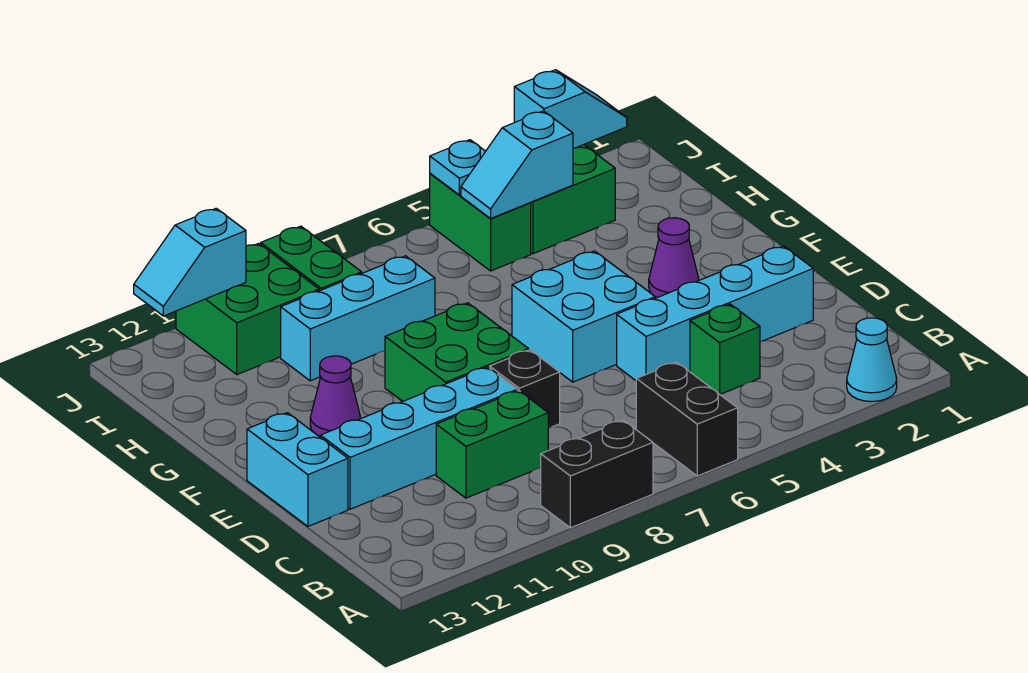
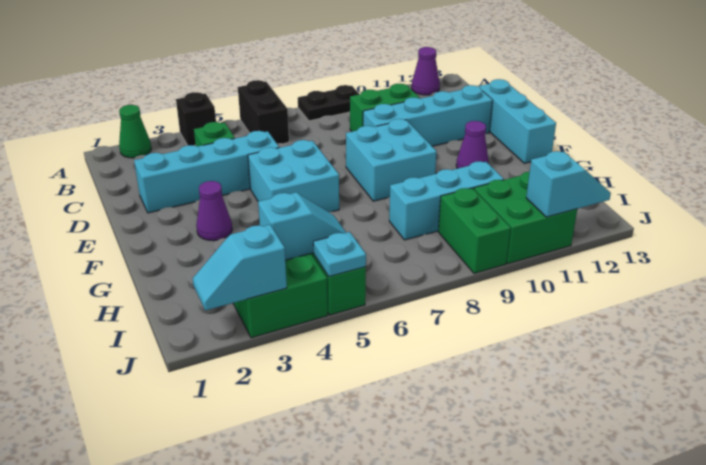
cyan cone A2 level 1 -> green cone A2 level 1
black brick A8:A9 level 1 -> black plate A8:A9 level 1
none -> purple cone A12 level 1
black brick D8 level 1 -> black brick A4 level 1
cyan brick D13:E13 level 1 -> cyan brick D13:F13 level 1
green brick E8:F9 level 1 -> cyan brick E8:F9 level 1

